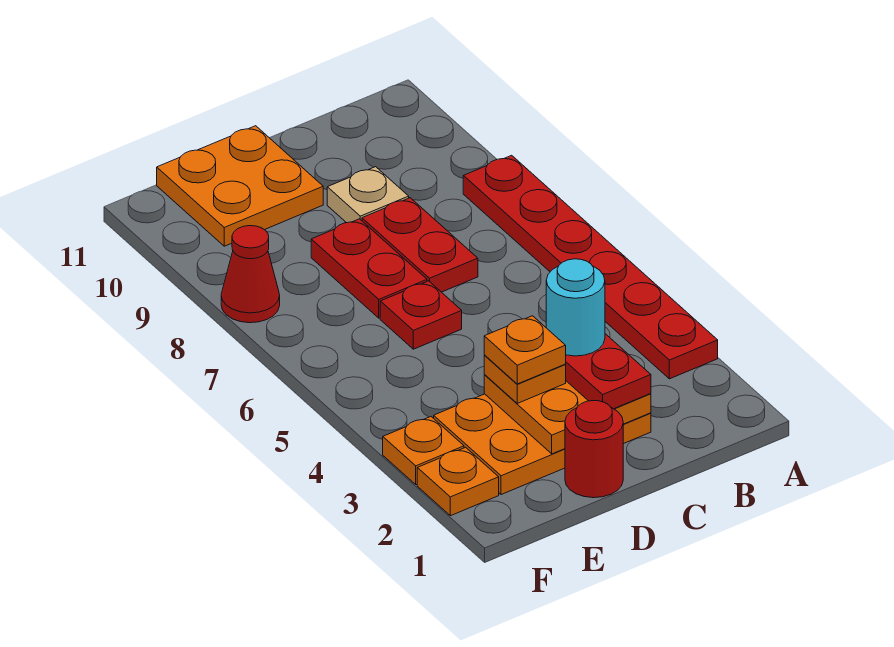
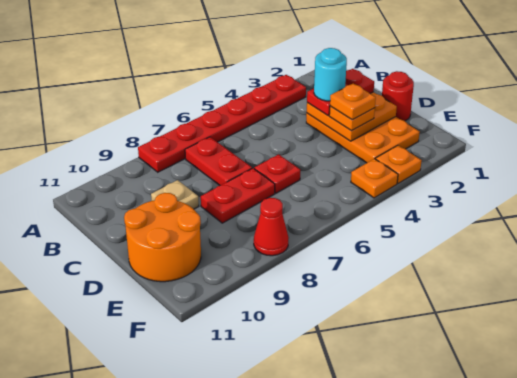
red plate C7:C8 level 1 -> red plate B7:C7 level 1
orange plate D10:E11 level 1 -> orange round brick D10:E11 level 1
orange plate F2 level 1 -> orange plate F4 level 1

